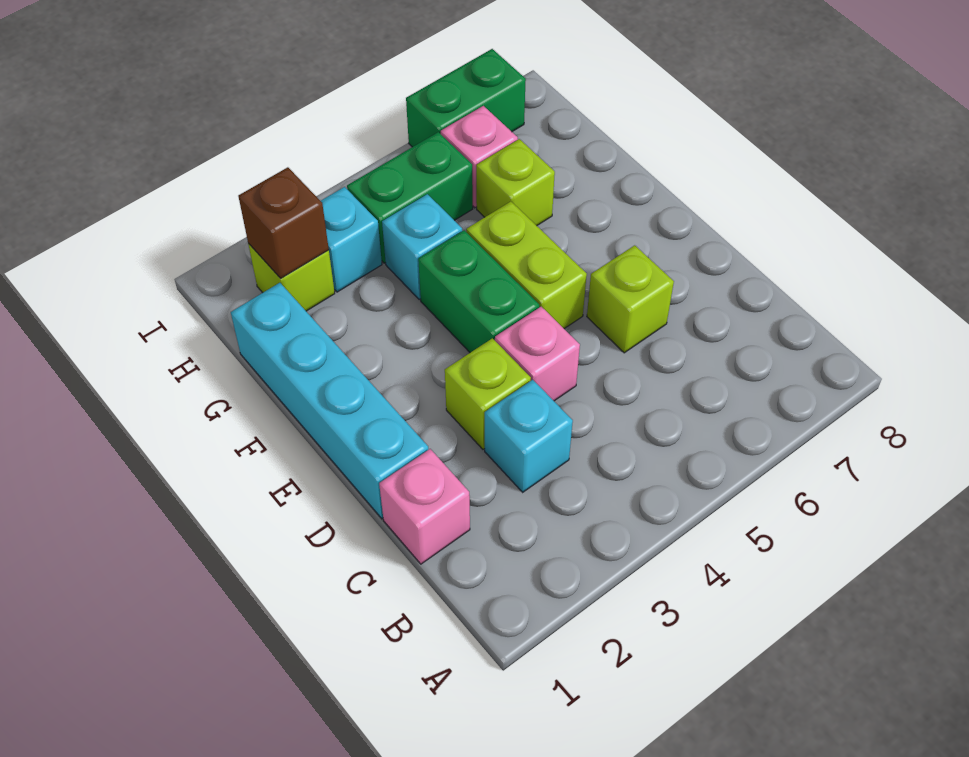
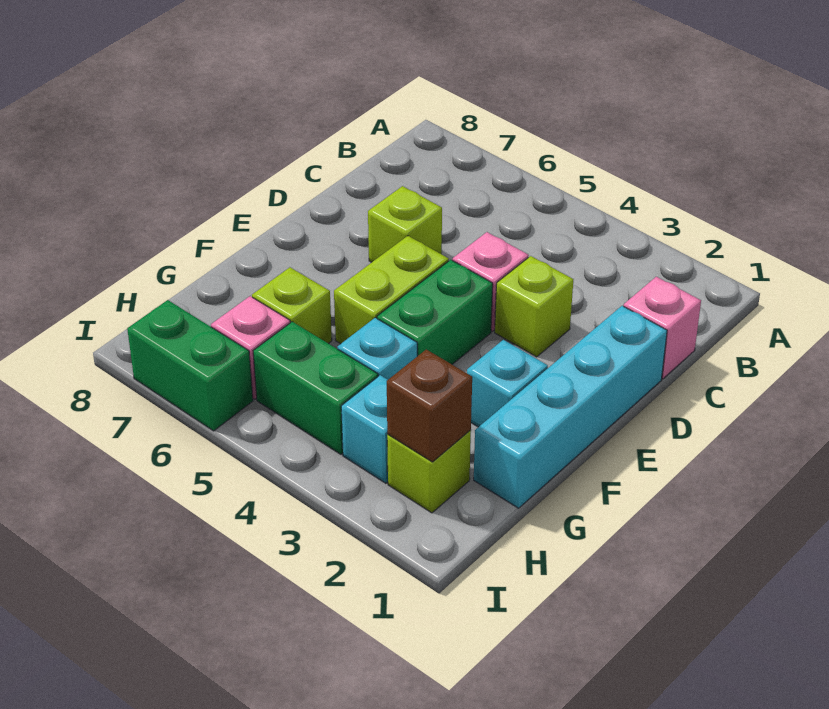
cyan brick C3 level 1 -> cyan brick F2 level 1

